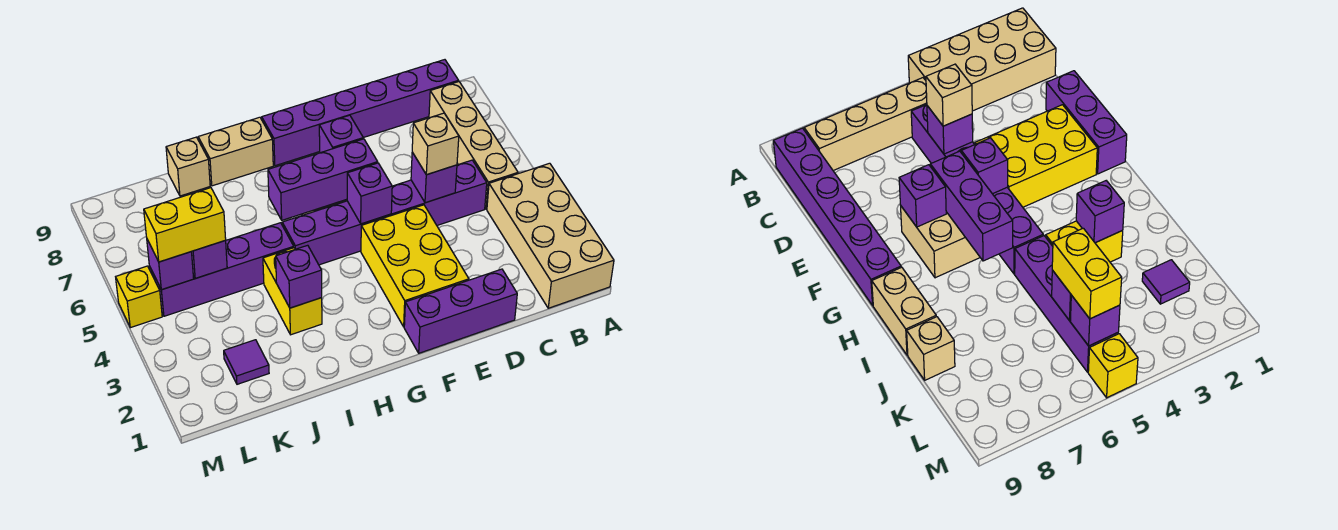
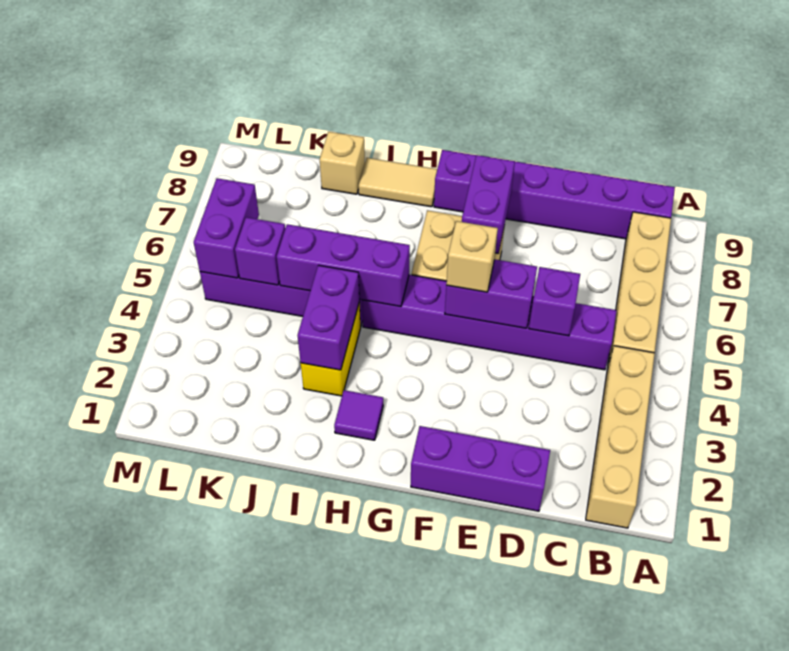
tan brick A1:B4 level 1 -> tan brick B1:B4 level 1
tan brick D5 level 3 -> tan brick F5 level 3
yellow brick E2:F4 level 1 -> none
purple brick F5 level 2 -> purple brick E5:F5 level 2
purple brick F6:H6 level 2 -> purple brick H5:J5 level 2
purple brick F7 level 2 -> purple brick F7:F8 level 2
tan brick H9:I9 level 1 -> tan tile H9:I9 level 1
purple brick I3 level 2 -> purple brick I3:I4 level 2
purple tile K2 level 1 -> purple tile H2 level 1
yellow brick K5:L5 level 3 -> none
purple brick L5 level 2 -> purple brick L5:L6 level 2
yellow brick M5 level 1 -> none

